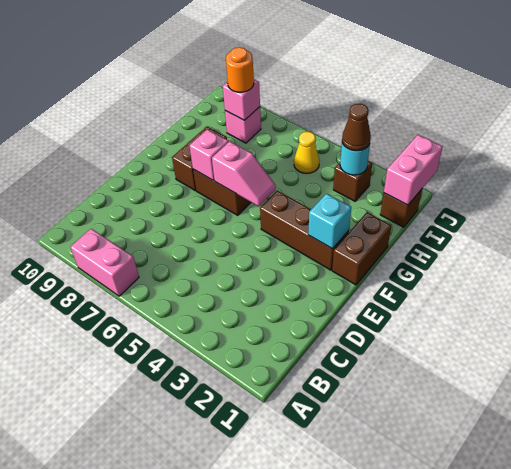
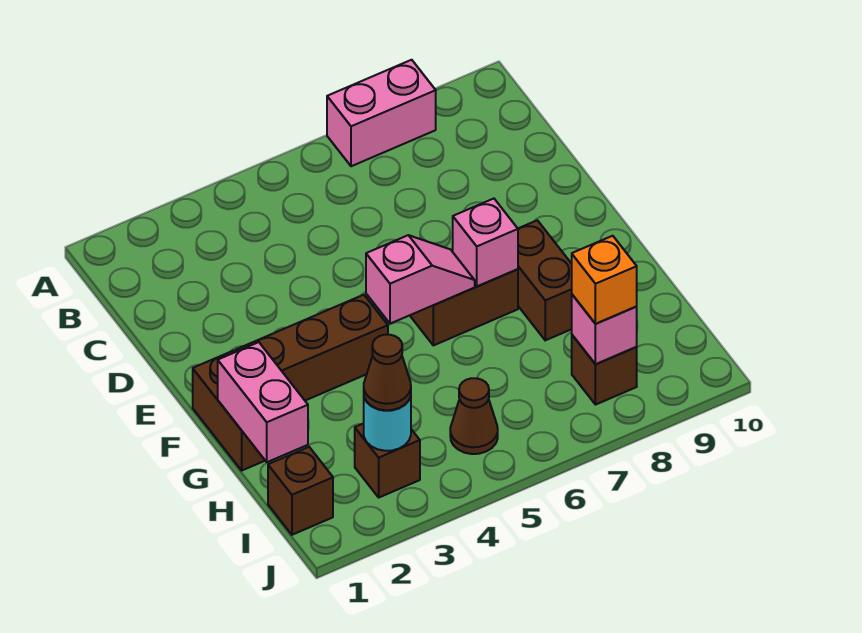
cyan brick F2 level 2 -> none
pink slope F5:F6 level 2 top 6 -> pink slope F5:F6 level 2 top 5
pink brick I1:J1 level 2 -> pink brick G1:H1 level 2
yellow cone I5 level 1 -> brown cone I5 level 1
pink brick I8 level 1 -> brown brick I8 level 1
orange round brick I8 level 3 -> orange brick I8 level 3

